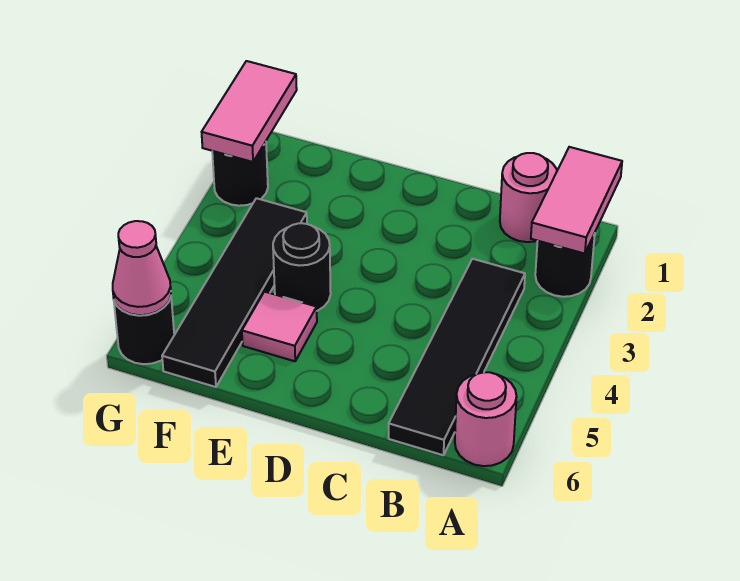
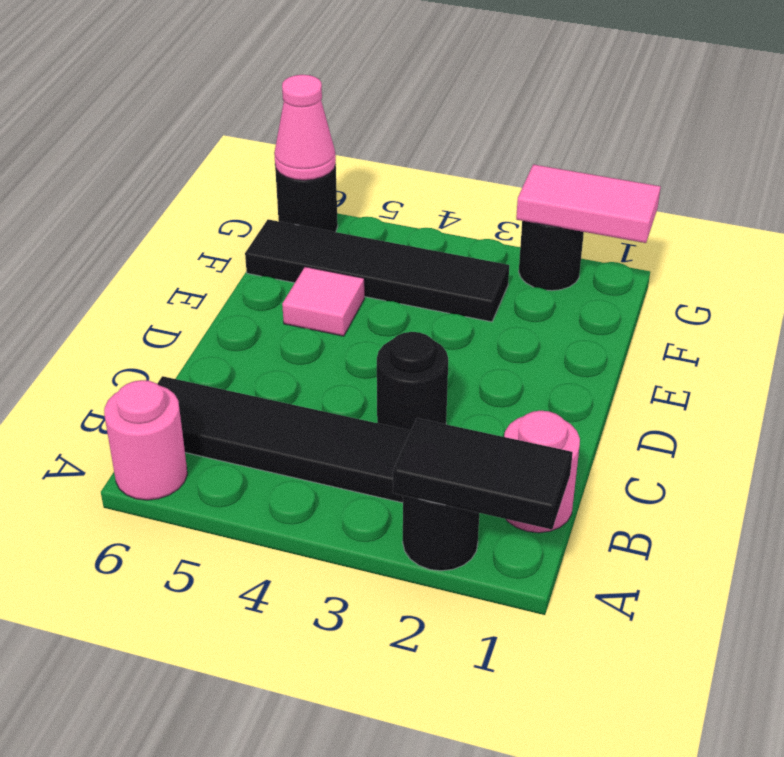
pink tile A1:A2 level 2 -> black tile A1:A2 level 2
black round brick E4 level 1 -> black round brick C3 level 1

